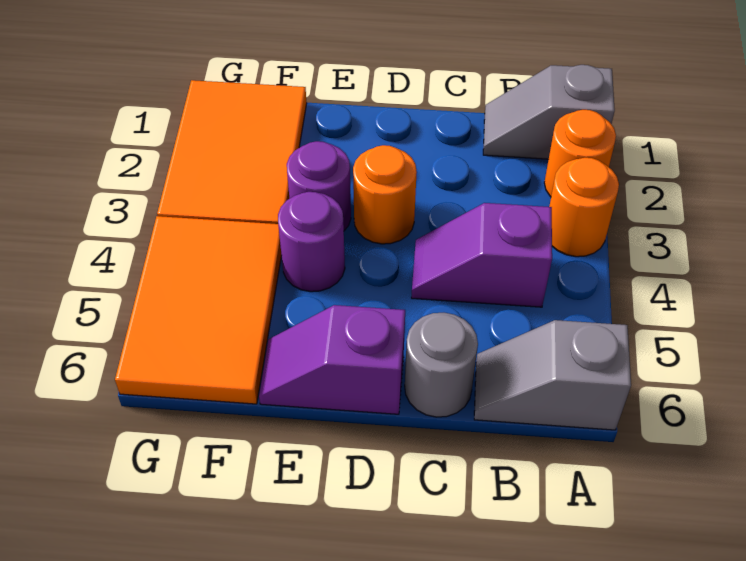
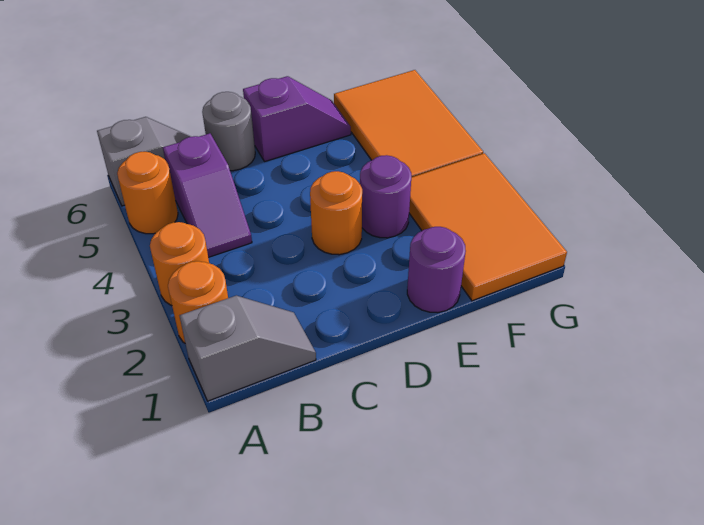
none -> orange round brick A5 level 1
purple slope B4:C4 level 1 top B -> purple slope B4:B5 level 1 top 5
purple round brick E4 level 1 -> purple round brick E1 level 1

